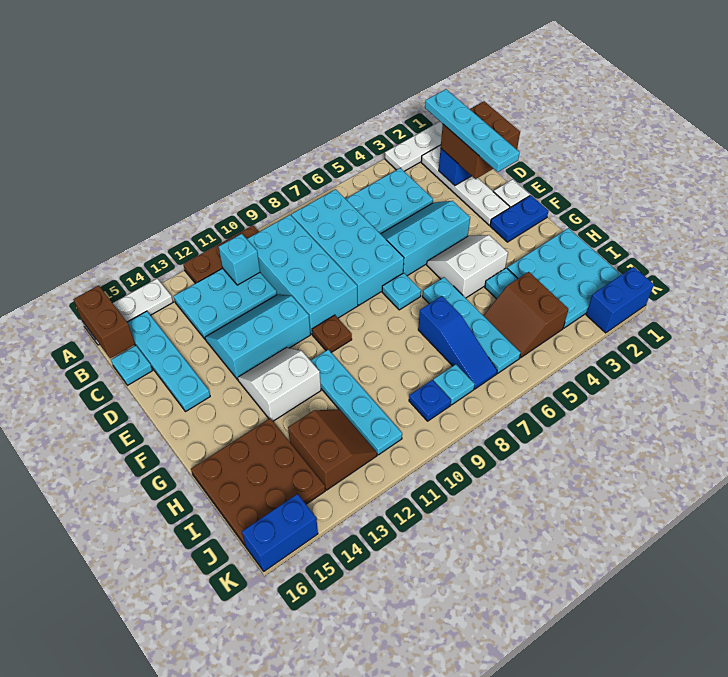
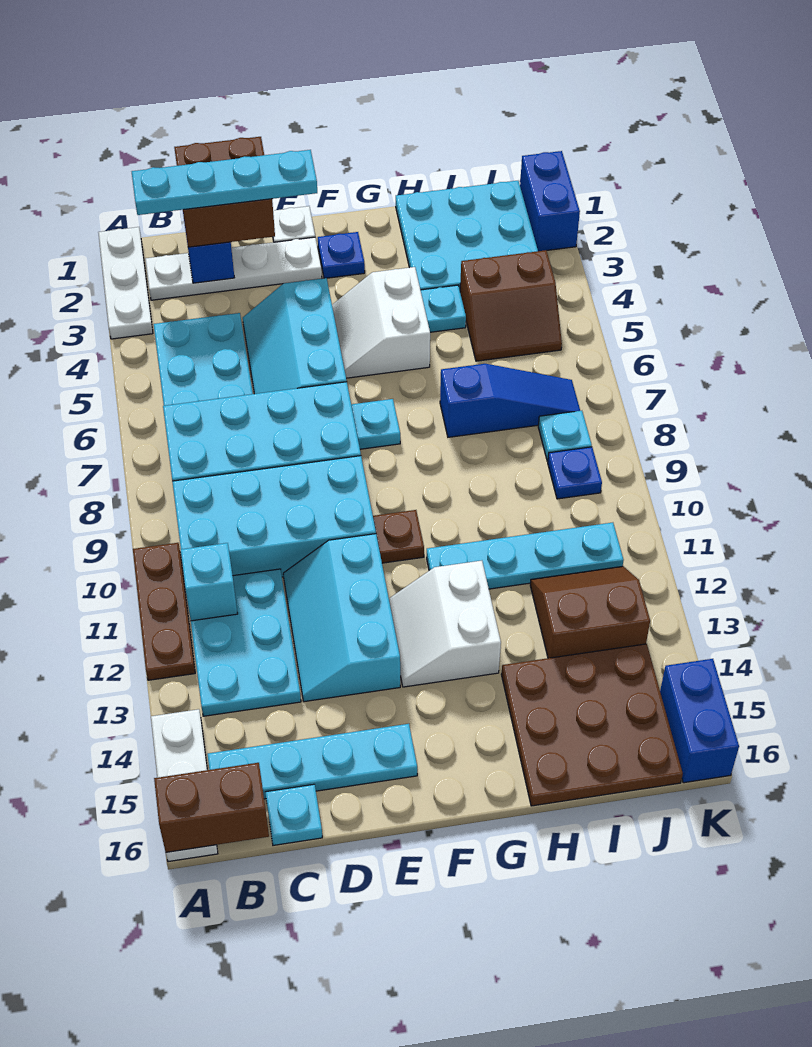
blue plate F1:F2 level 1 -> blue plate F2 level 1
cyan plate G6:J6 level 1 -> none

